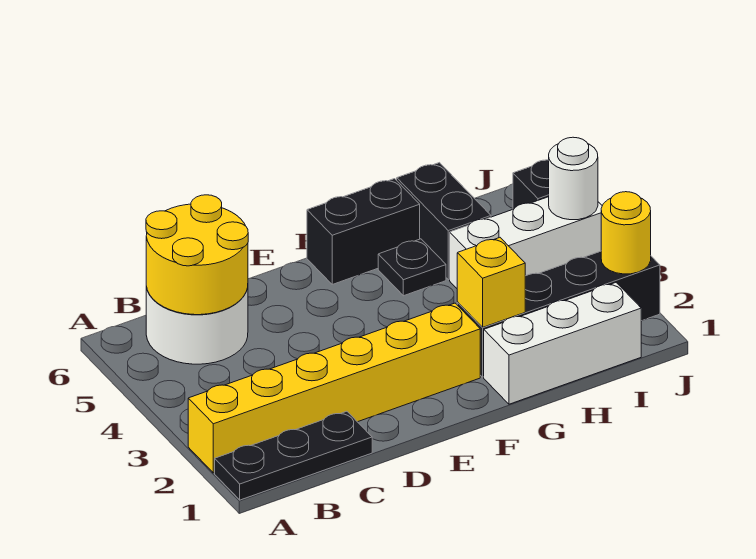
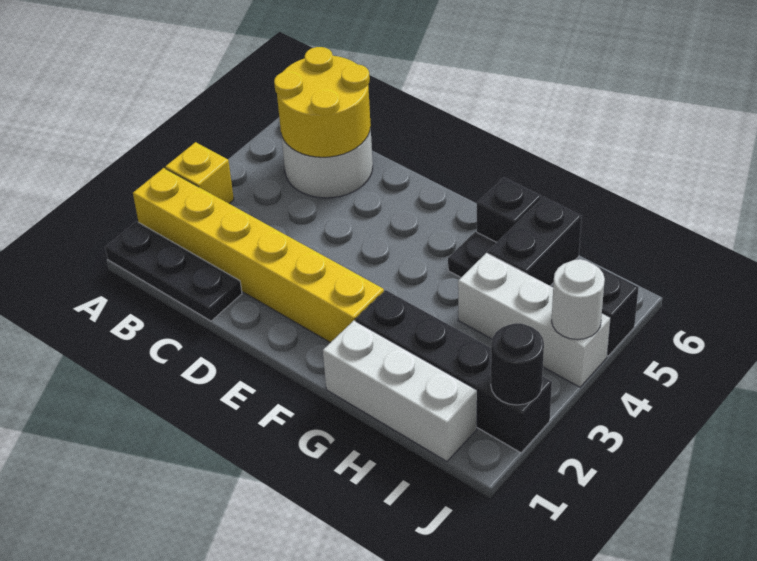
black brick F6:G6 level 1 -> black brick G6 level 1
yellow brick G2 level 2 -> yellow brick A3 level 1
yellow round brick J2 level 2 -> black round brick J2 level 2

